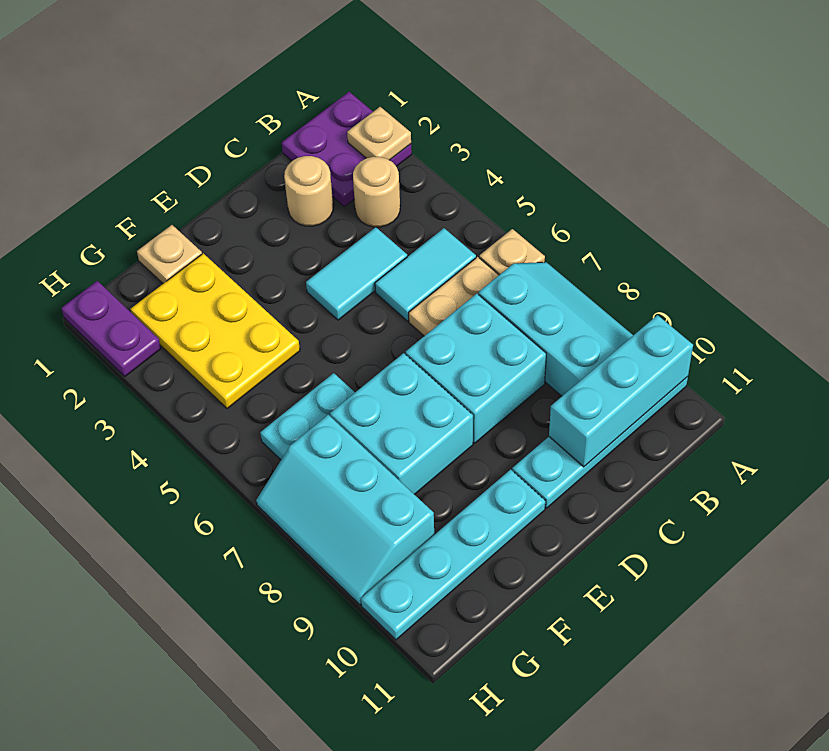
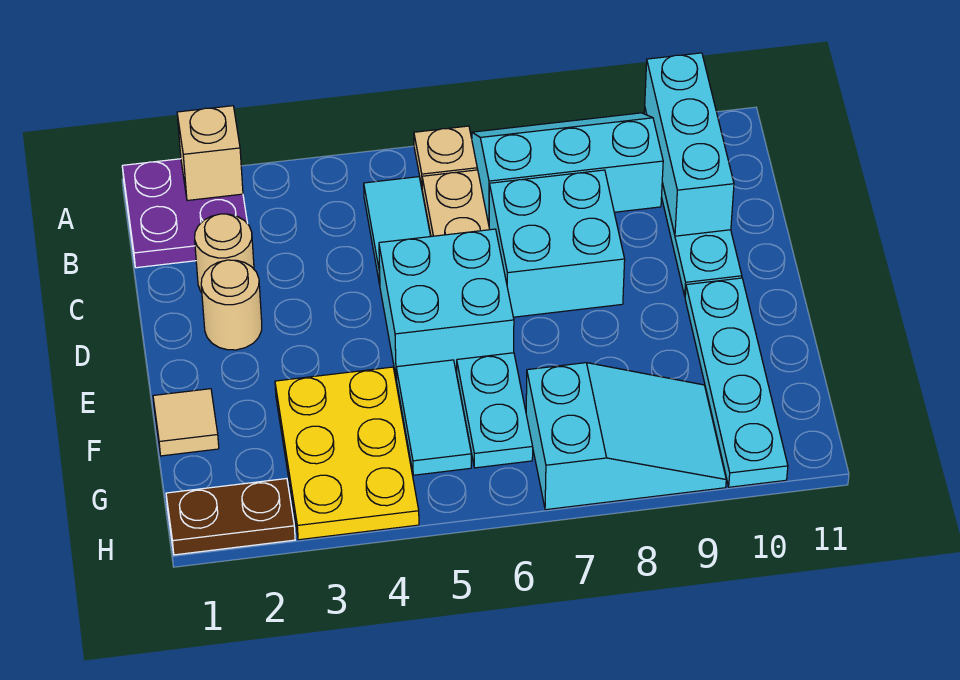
tan plate A2 level 2 -> tan brick A2 level 2
tan round brick B3 level 1 -> tan round brick D2 level 1
cyan tile C4:D4 level 1 -> cyan tile F5:G5 level 1
cyan brick E7:F8 level 1 -> cyan brick D5:E6 level 1
tan plate F1 level 1 -> tan tile F1 level 1
yellow plate F2:G4 level 1 -> yellow plate F3:H4 level 1
cyan slope G7:H9 level 1 top G -> cyan slope G7:H9 level 1 top 7
purple plate H1:H2 level 1 -> brown plate H1:H2 level 1

